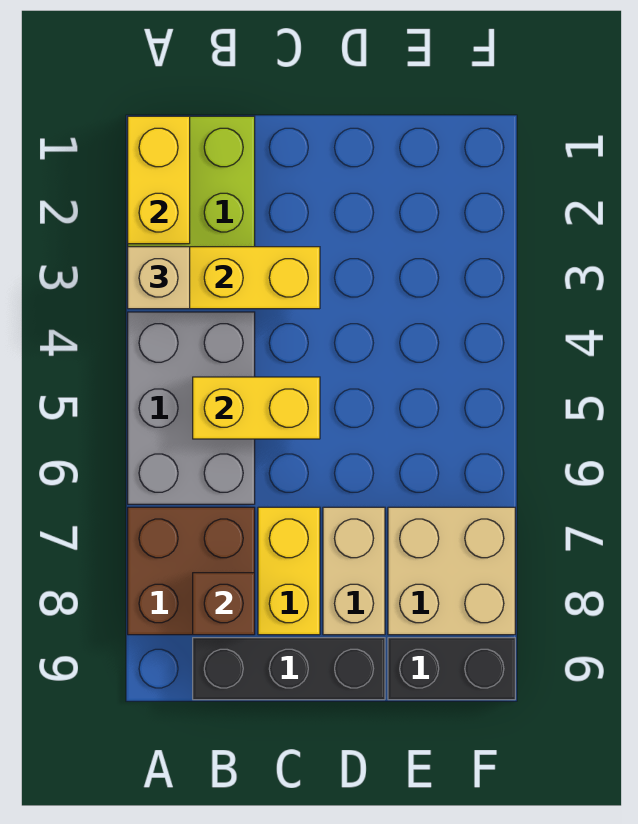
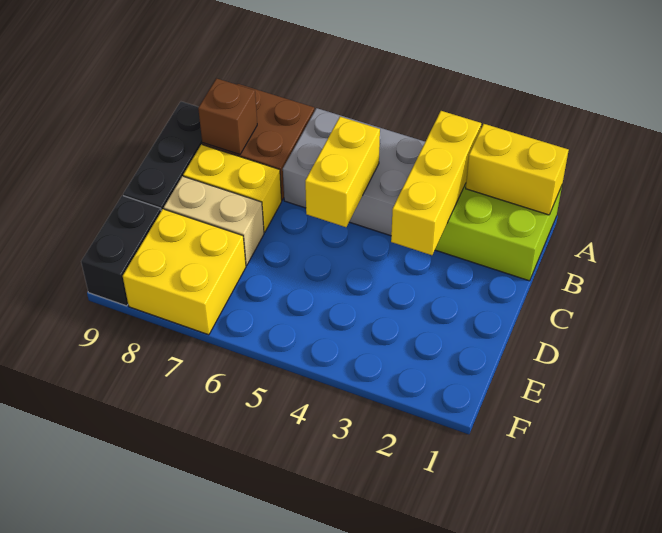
tan brick A3 level 3 -> none
tan brick E7:F8 level 1 -> yellow brick E7:F8 level 1

